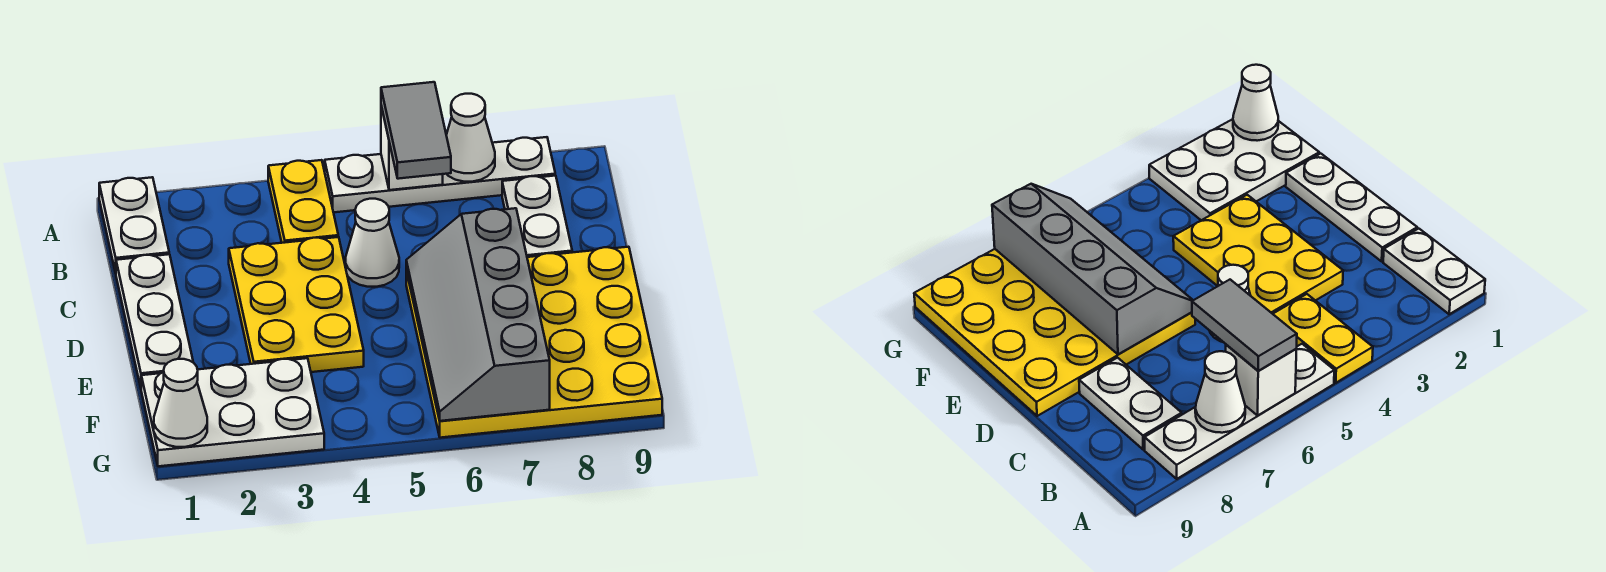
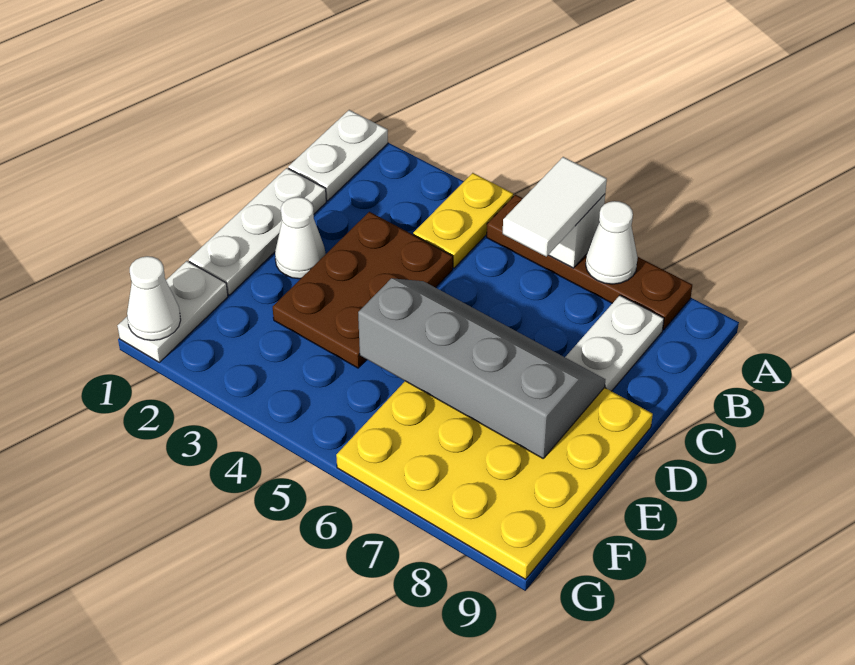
white plate A5:A8 level 1 -> brown plate A5:A8 level 1
grey tile A6:B6 level 3 -> white tile A6:B6 level 3
yellow plate C3:E4 level 1 -> brown plate C3:E4 level 1
white cone C5 level 1 -> white cone D2 level 1
grey slope D6:G7 level 2 top 7 -> grey slope D5:E8 level 2 top E
white plate F1:G3 level 1 -> white plate F1:G1 level 1

